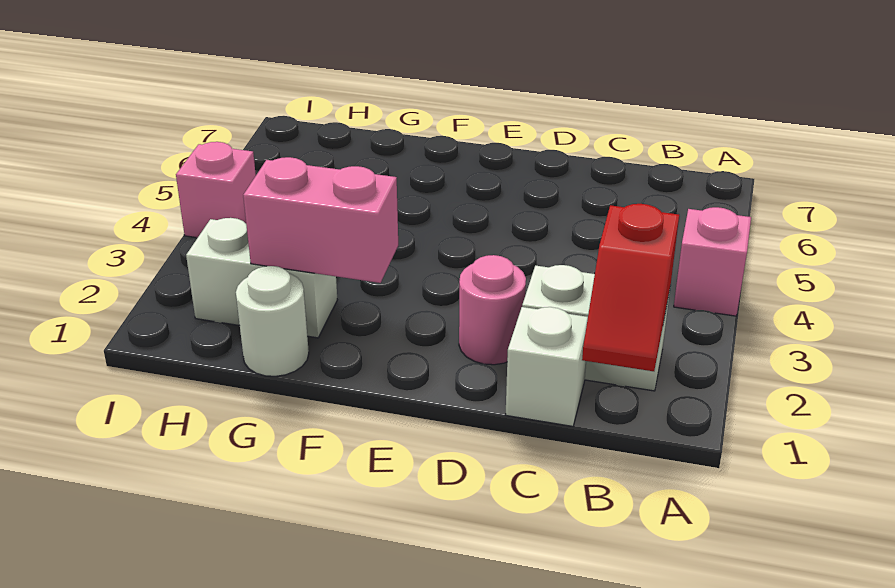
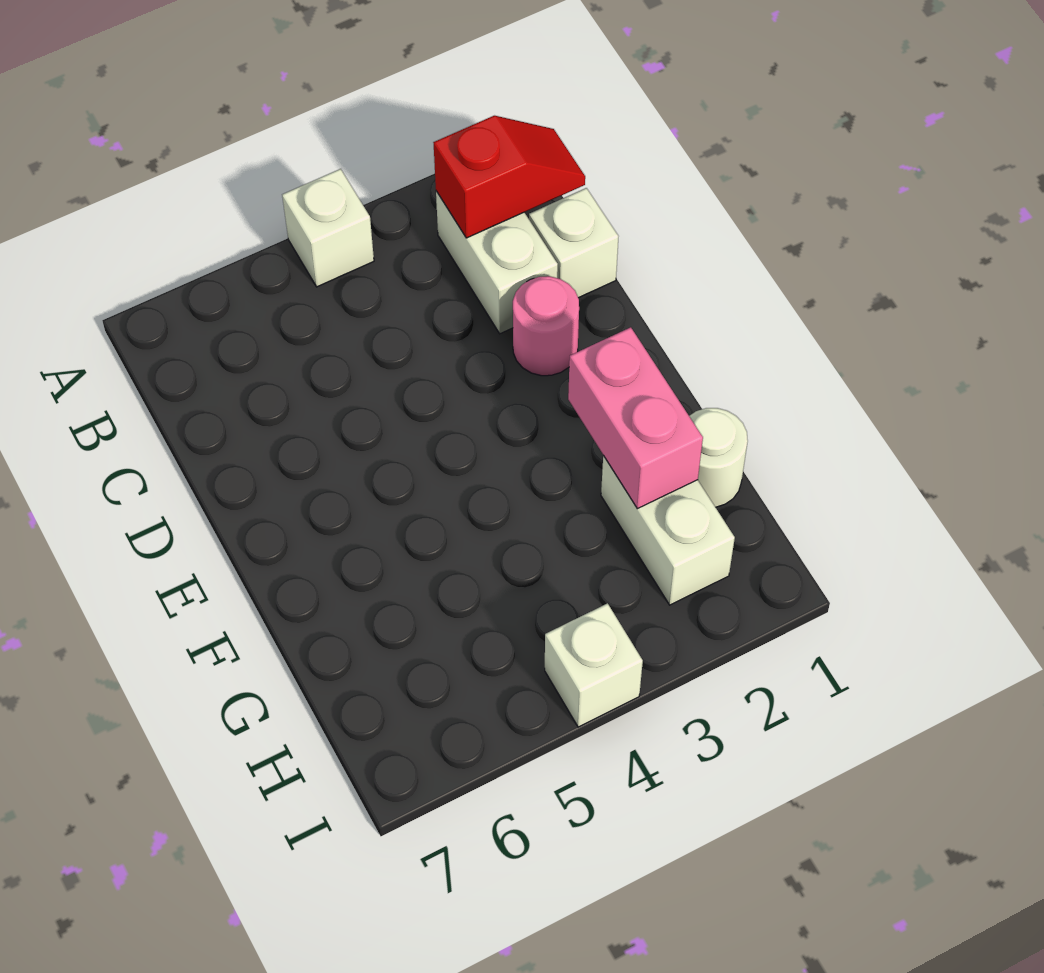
pink brick A4 level 1 -> white brick A4 level 1
pink brick I4 level 1 -> white brick I4 level 1

